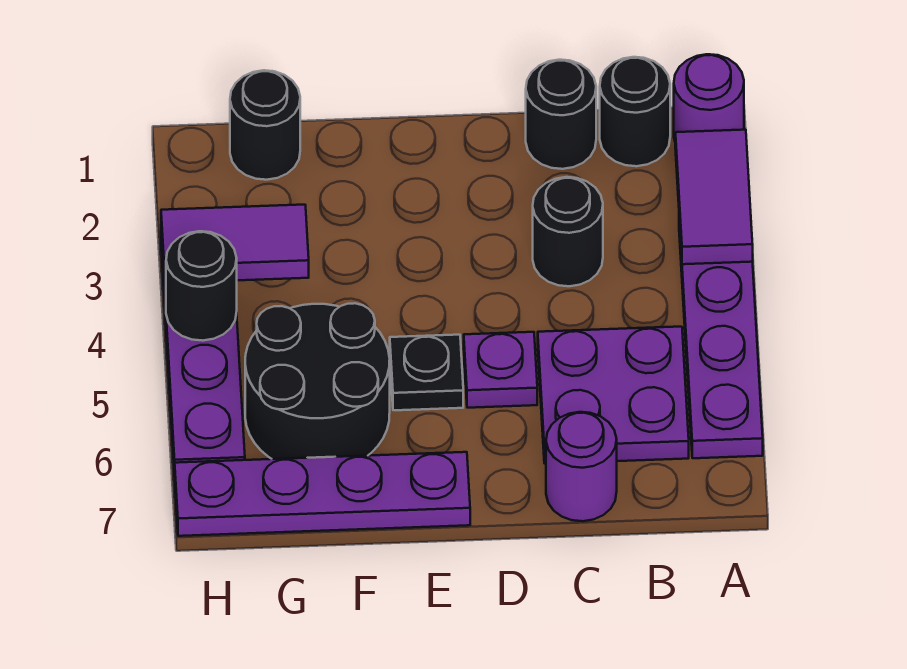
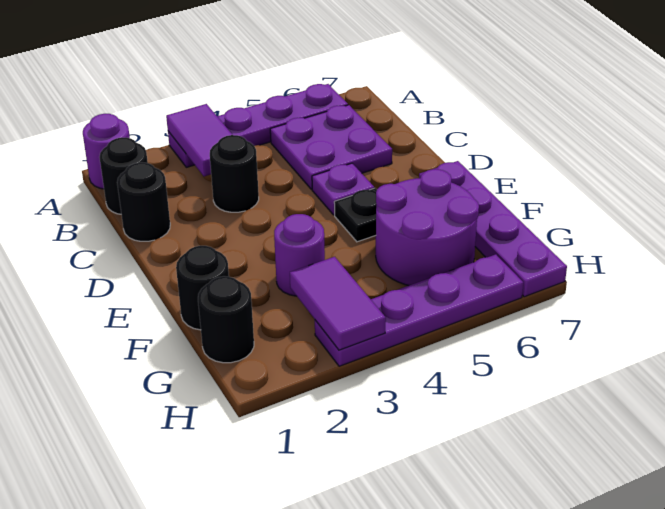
purple tile A2:A3 level 2 -> purple tile A3:B3 level 2
purple round brick C7 level 1 -> purple round brick F3 level 1
black round brick F5:G6 level 1 -> purple round brick F5:G6 level 1
black round brick H4 level 2 -> black round brick F1 level 1

